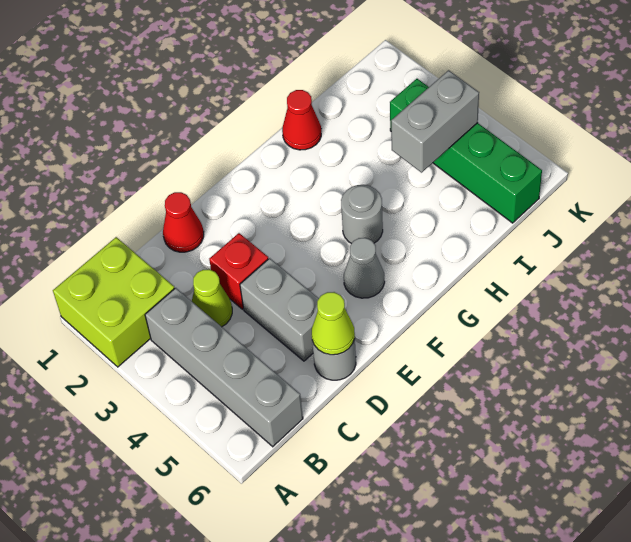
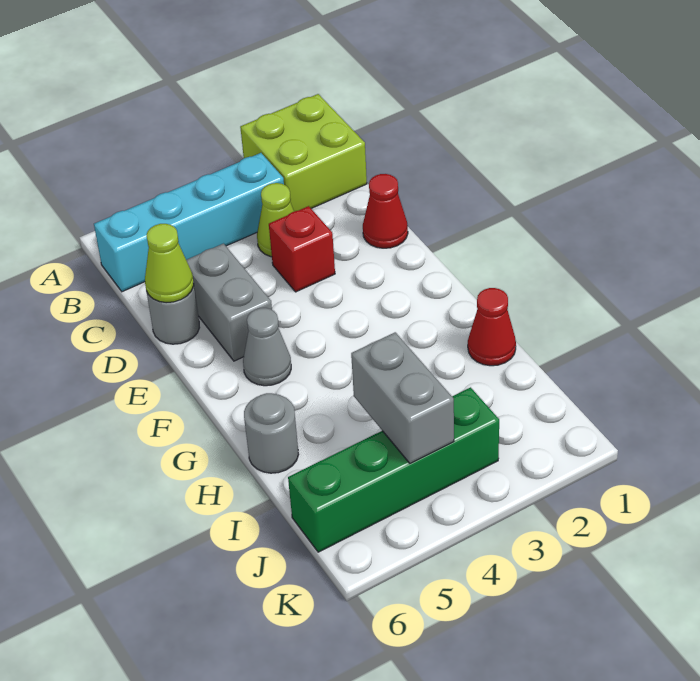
grey brick B3:B6 level 1 -> cyan brick B3:B6 level 1
grey brick D4:D5 level 1 -> grey brick D5:E5 level 1
grey round brick G4 level 1 -> grey round brick H6 level 1

